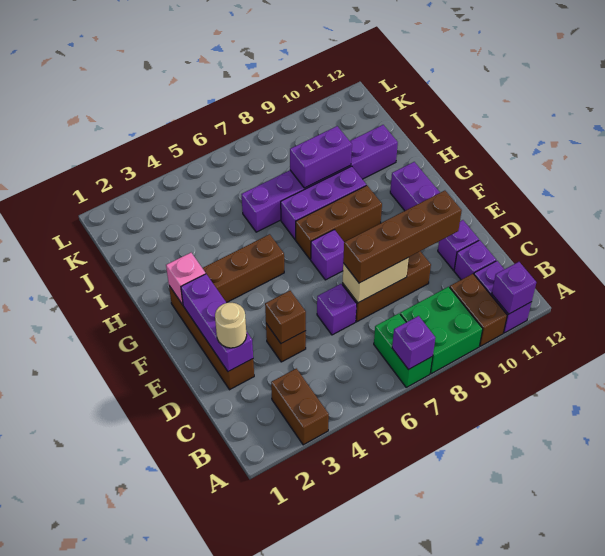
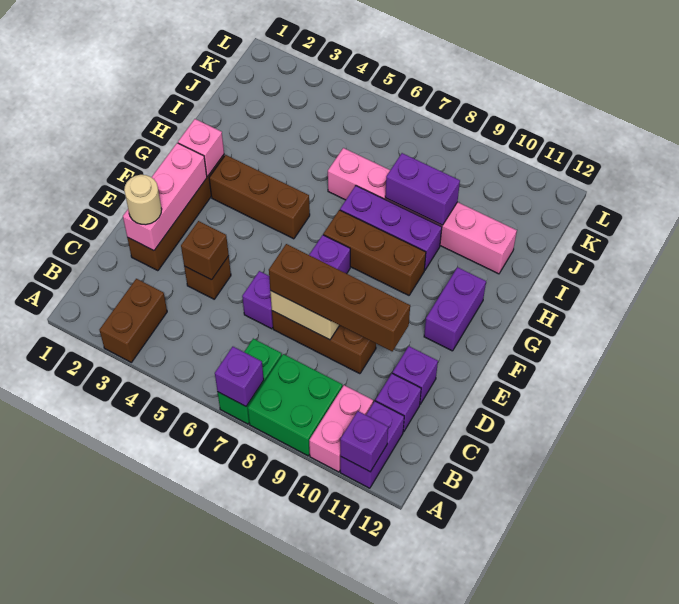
brown brick A10:B10 level 1 -> pink brick A10:B10 level 1
purple brick D2:F2 level 2 -> pink brick D2:F2 level 2
purple brick I6:I11 level 1 -> pink brick I6:I11 level 1

